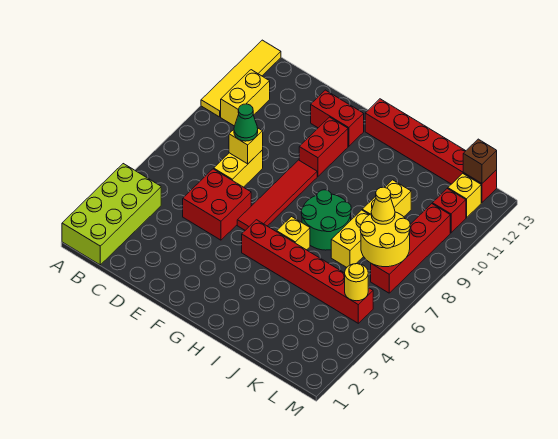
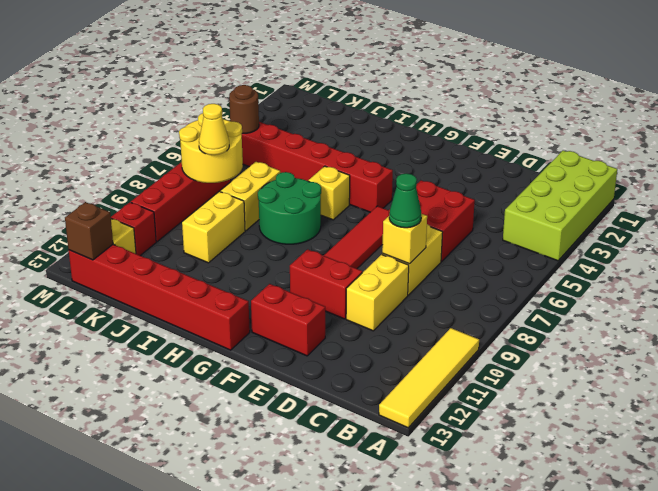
yellow brick B10:B11 level 1 -> yellow brick D9:D10 level 1
red brick F10:F11 level 1 -> red brick E10:F10 level 1
yellow round brick L5 level 2 -> brown round brick L5 level 2

